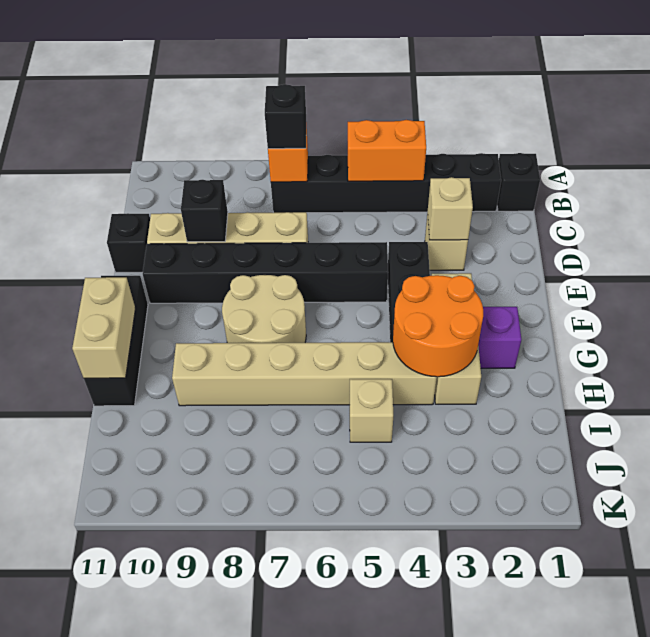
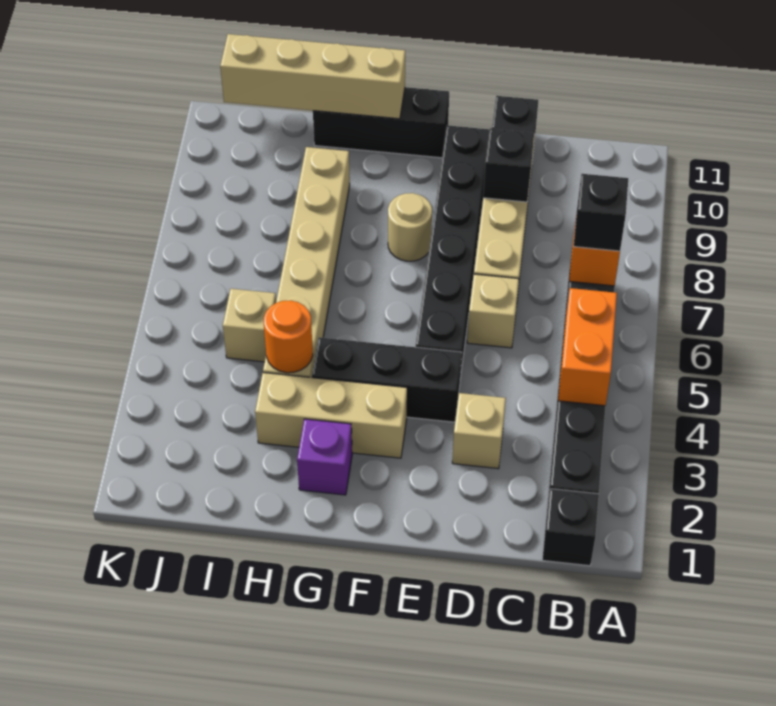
tan brick D3 level 2 -> tan brick D6 level 1
tan round brick F7:G8 level 1 -> tan round brick F8 level 1
orange round brick G3:H4 level 2 -> orange round brick H4 level 2
tan brick G11:H11 level 2 -> tan brick G11:J11 level 2

